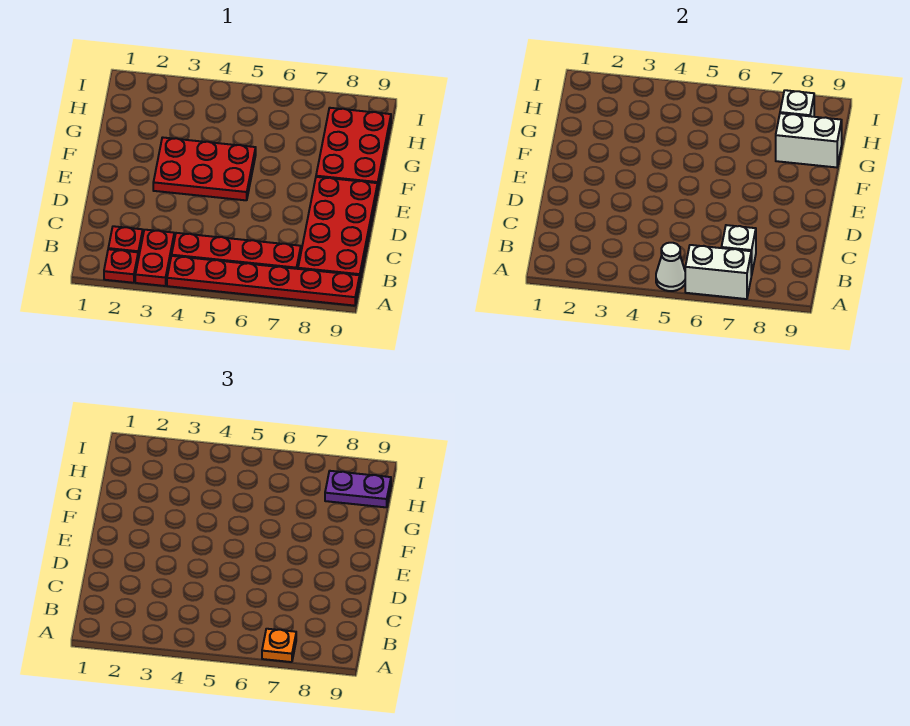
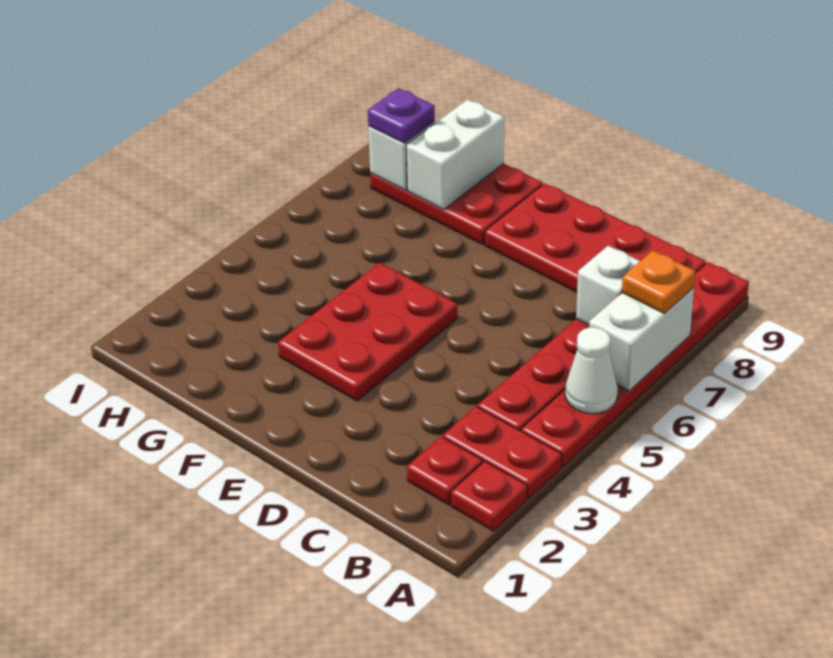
purple plate H8:H9 level 3 -> purple plate H8 level 3

